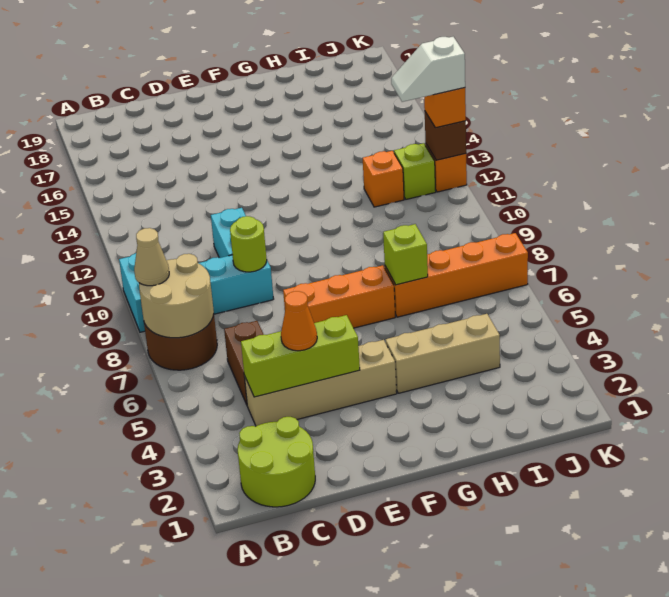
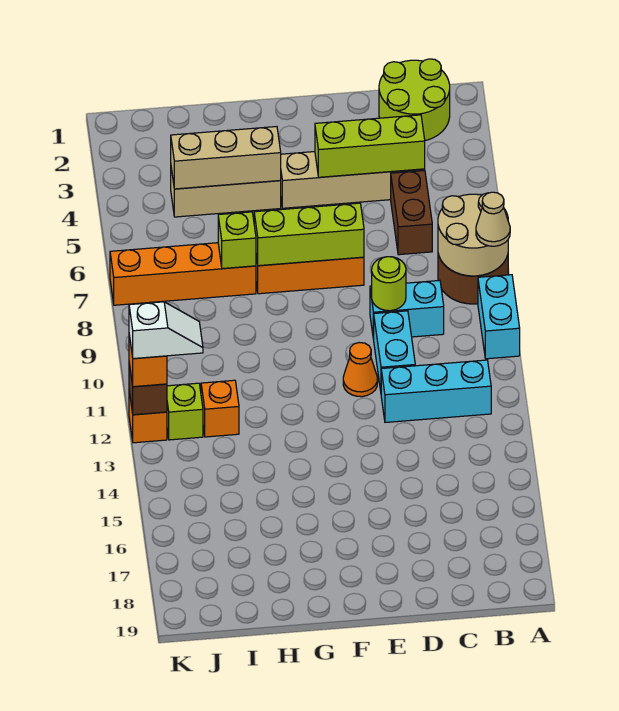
none -> cyan brick B12:D12 level 1
orange cone D4 level 3 -> orange cone E11 level 1
none -> lime brick E7:G7 level 2
none -> tan brick G4:I4 level 2

